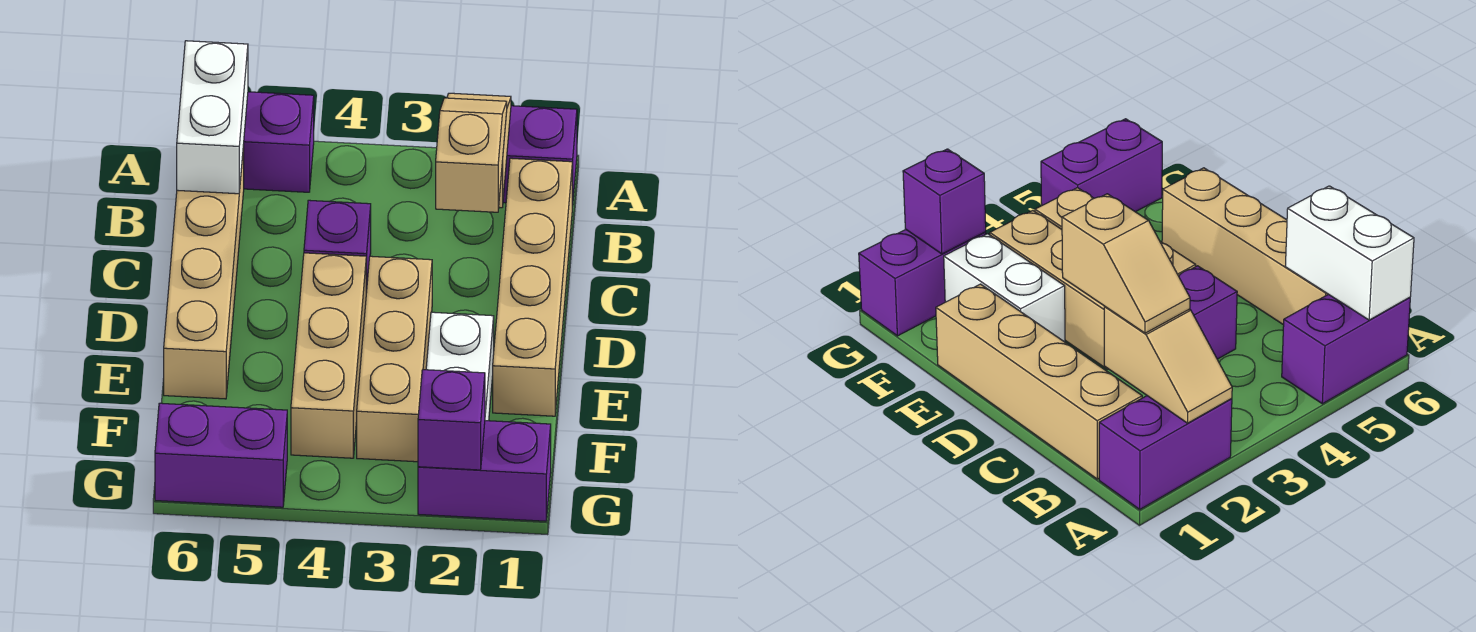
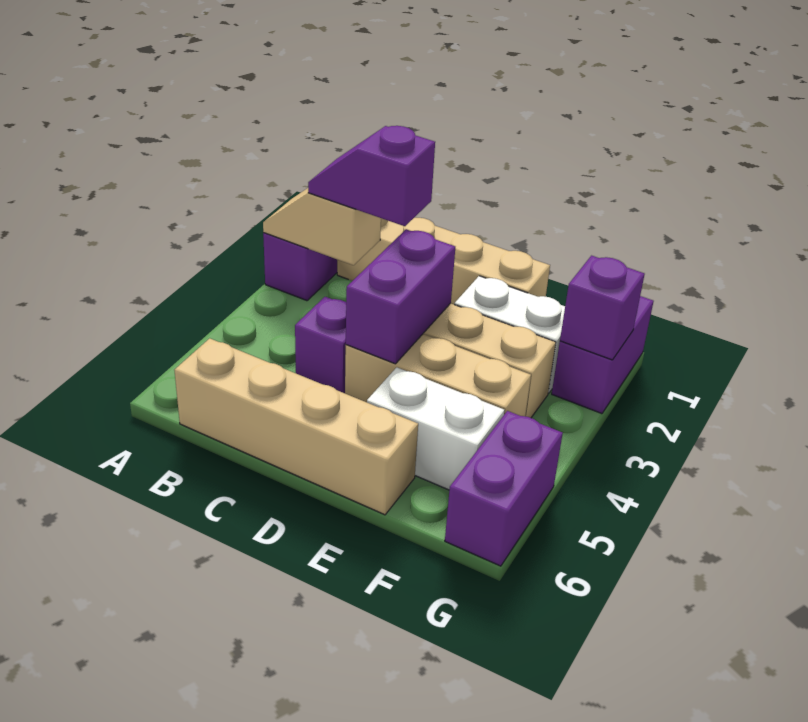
purple brick A5:A6 level 1 -> purple brick D3:D4 level 2
white brick A6:B6 level 2 -> white brick E5:F5 level 1
tan slope B2:C2 level 3 top C -> purple slope B2:C2 level 3 top C

